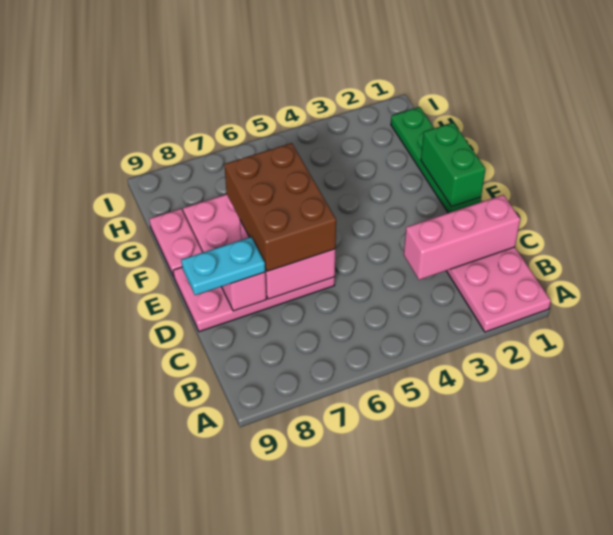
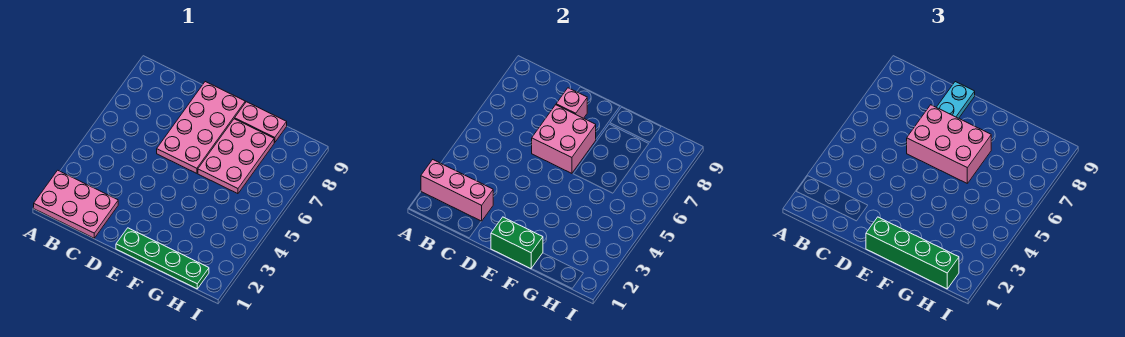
pink brick C1:C3 level 2 -> pink brick A2:C2 level 2
brown brick D6:F7 level 3 -> pink brick D6:F7 level 3
none -> green brick E1:H1 level 3

